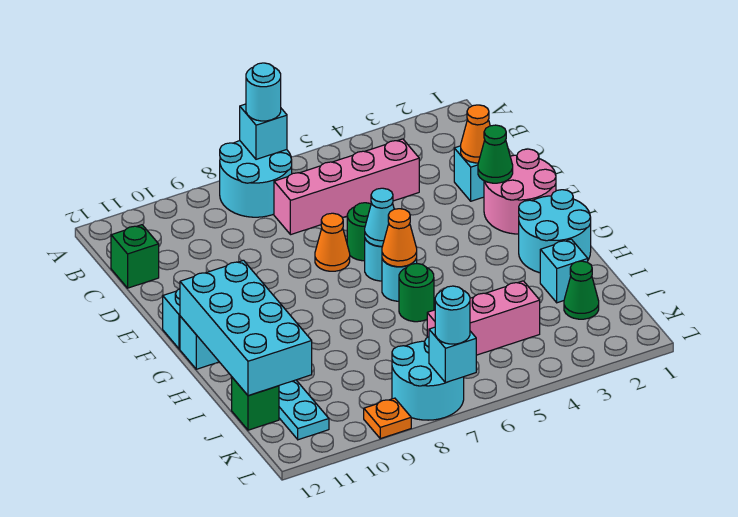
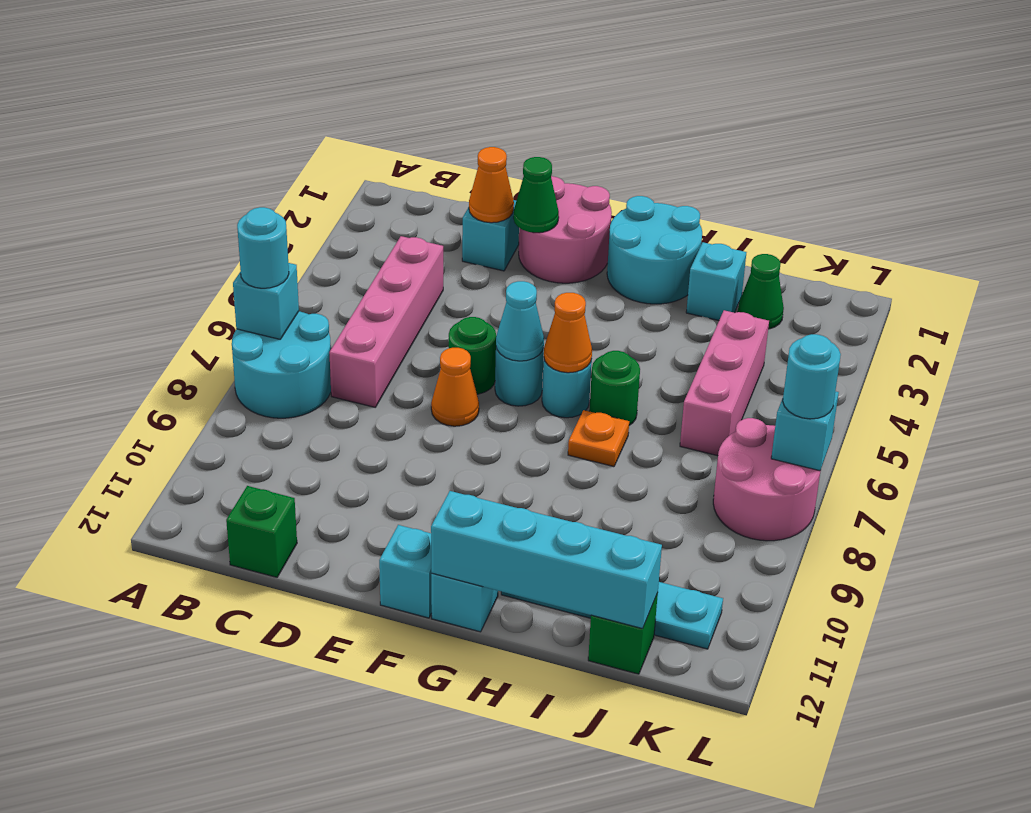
cyan brick G11:J12 level 2 -> cyan brick G12:J12 level 2
cyan round brick K7:L8 level 1 -> pink round brick K7:L8 level 1
orange plate L9 level 1 -> orange plate H7 level 1

